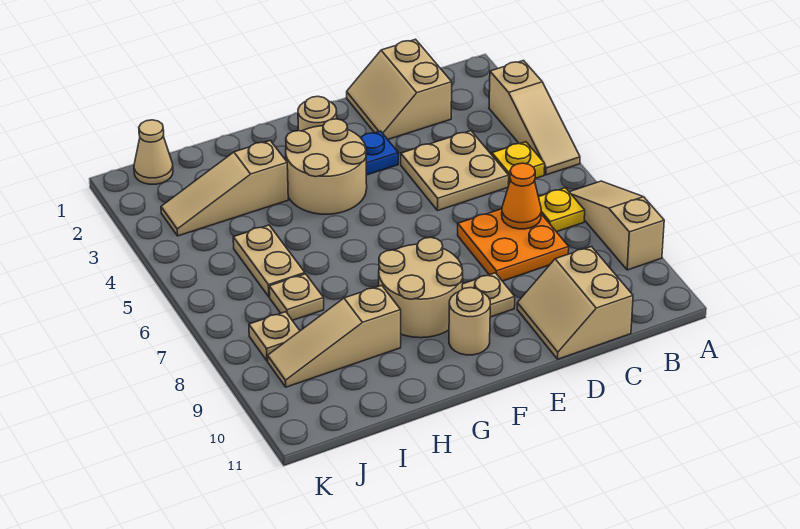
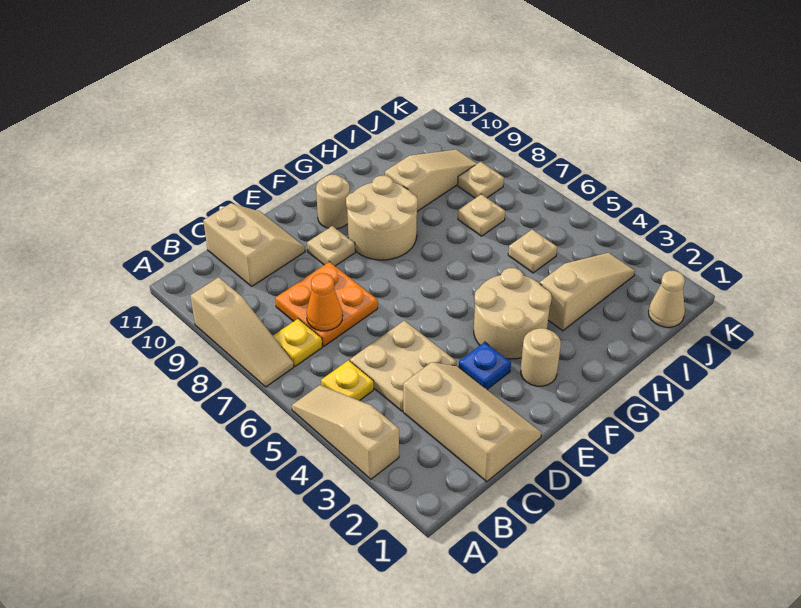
tan slope C1:D2 level 1 top C -> tan slope C1:D3 level 1 top C
tan plate I5:I6 level 1 -> tan plate I5 level 1

